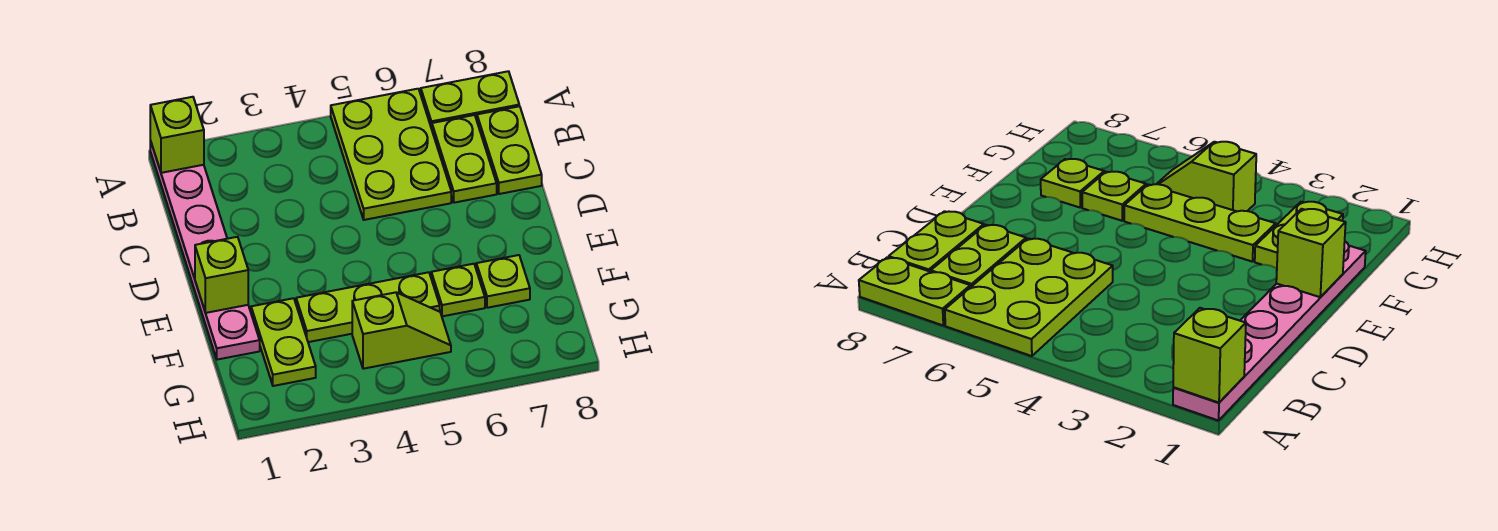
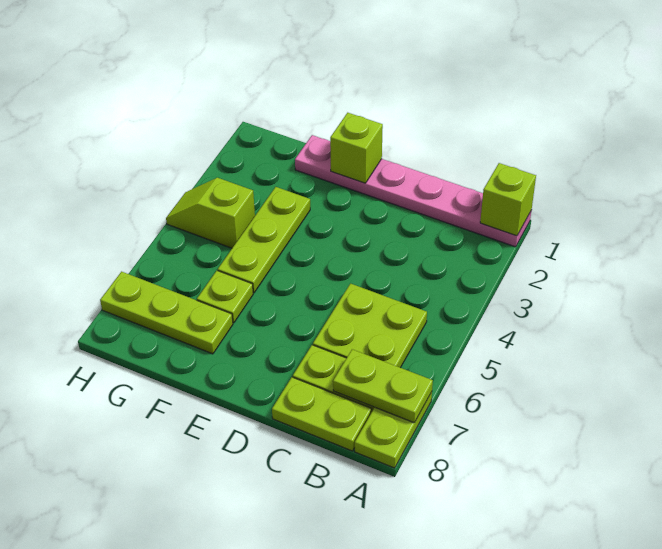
lime plate A5:C6 level 1 -> lime plate B5:C6 level 1
lime plate F2:G2 level 1 -> lime plate A7:B7 level 2
lime plate F7 level 1 -> lime plate F7:H7 level 1
lime slope G4:G5 level 1 top 4 -> lime slope G4:H4 level 1 top G

